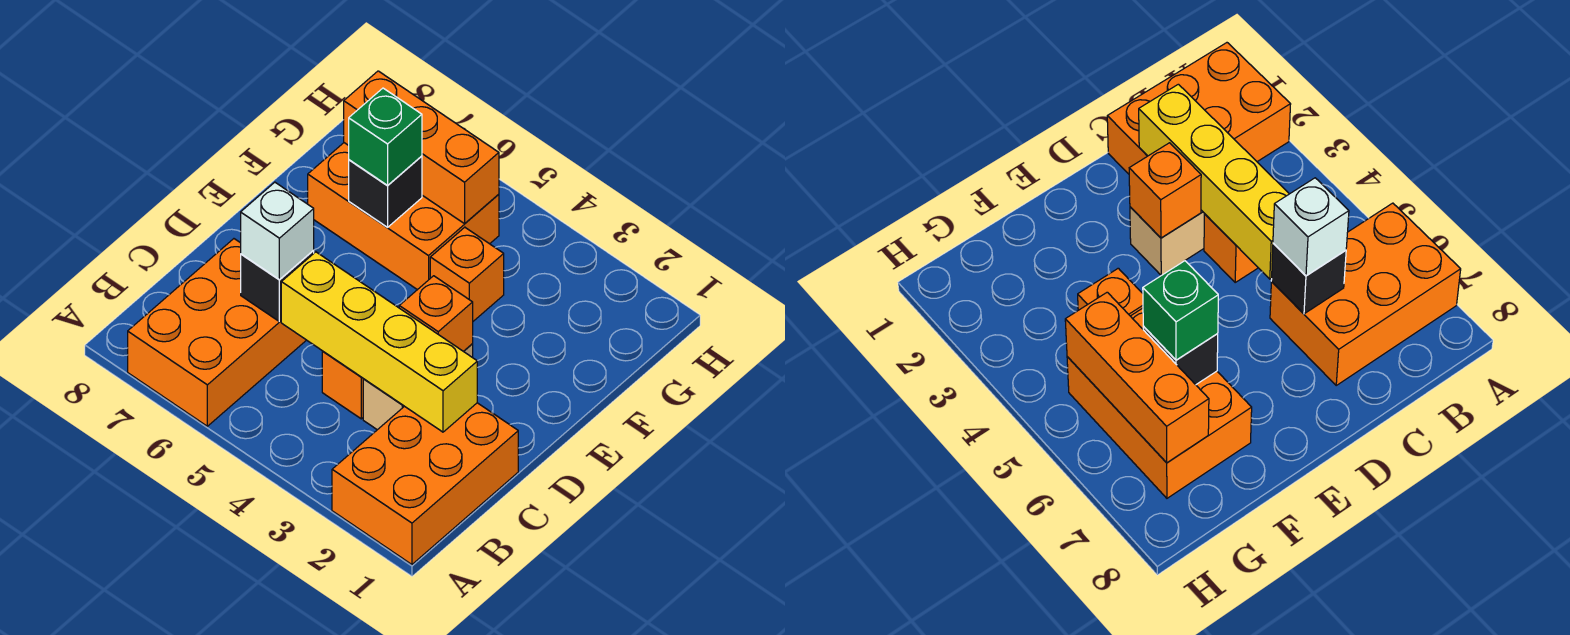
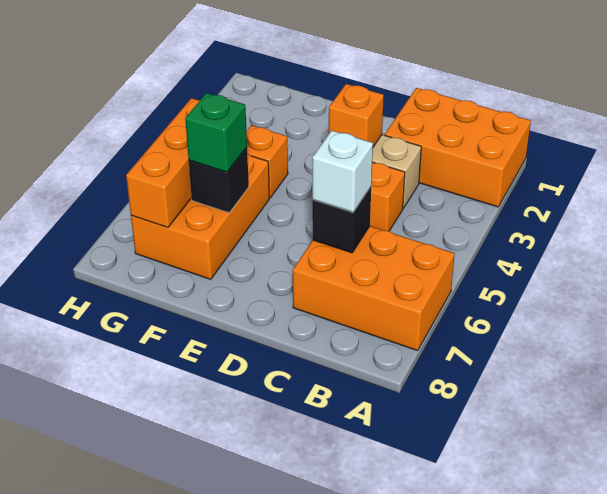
yellow brick C2:C5 level 2 -> none

